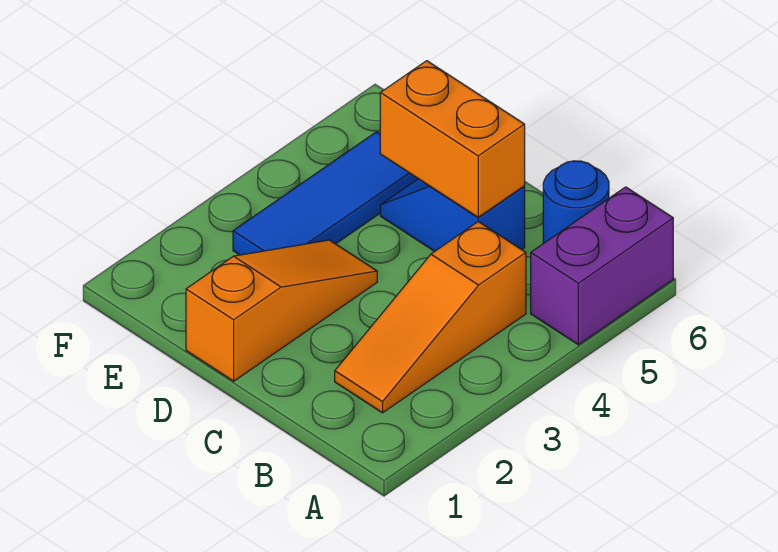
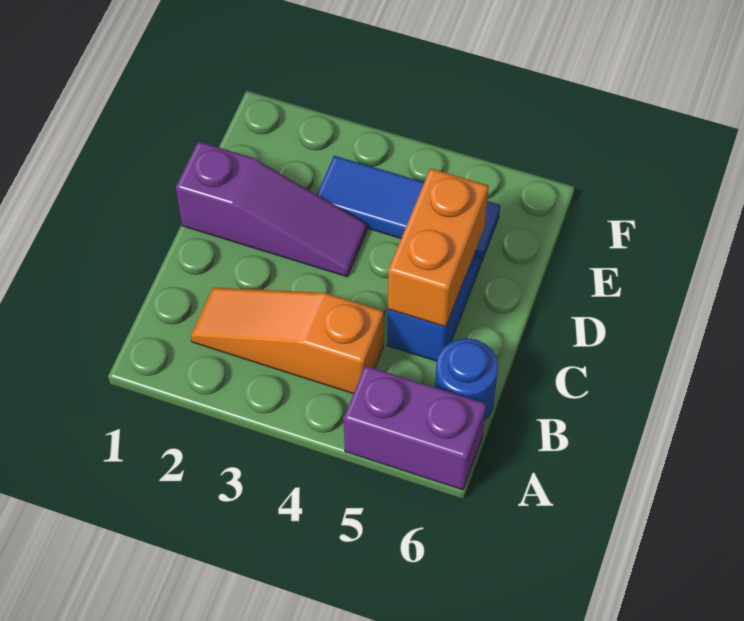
orange slope D1:D3 level 1 top 1 -> purple slope D1:D3 level 1 top 1

